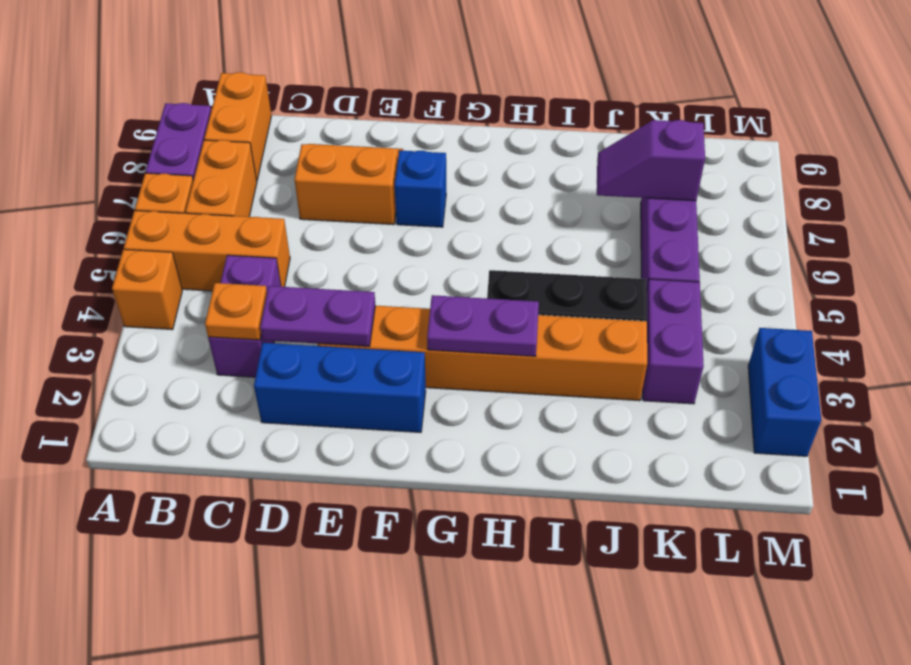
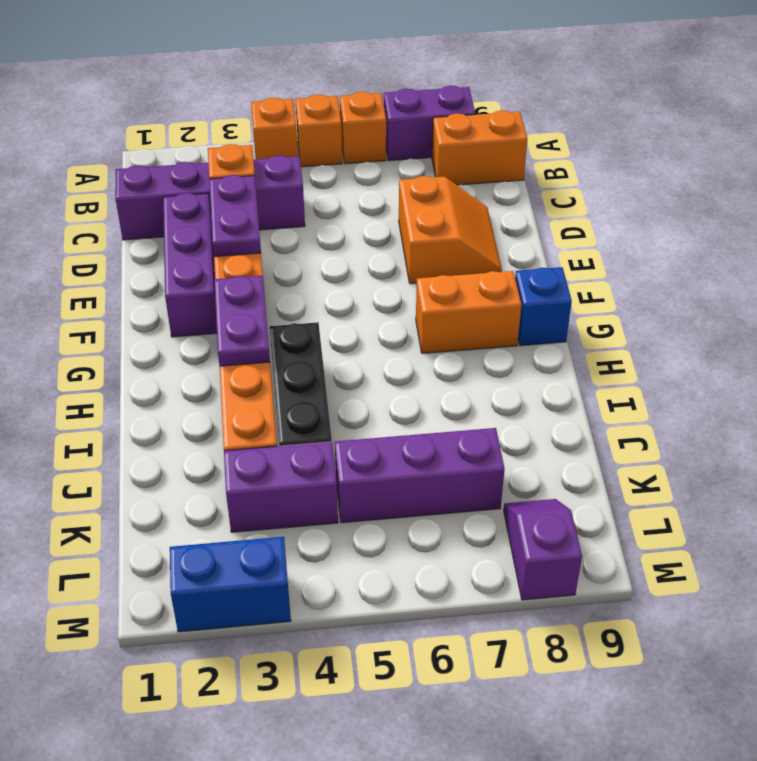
orange brick A5:C5 level 1 -> orange brick A5 level 1
orange brick B6:B7 level 1 -> orange brick G7:G8 level 1
purple brick C3:C4 level 1 -> purple brick C1:C4 level 1
blue brick D2:F2 level 1 -> purple brick D2:F2 level 1
blue brick F7 level 1 -> blue brick G9 level 1
purple slope J7:K7 level 2 top K -> purple slope L8:M8 level 1 top M

